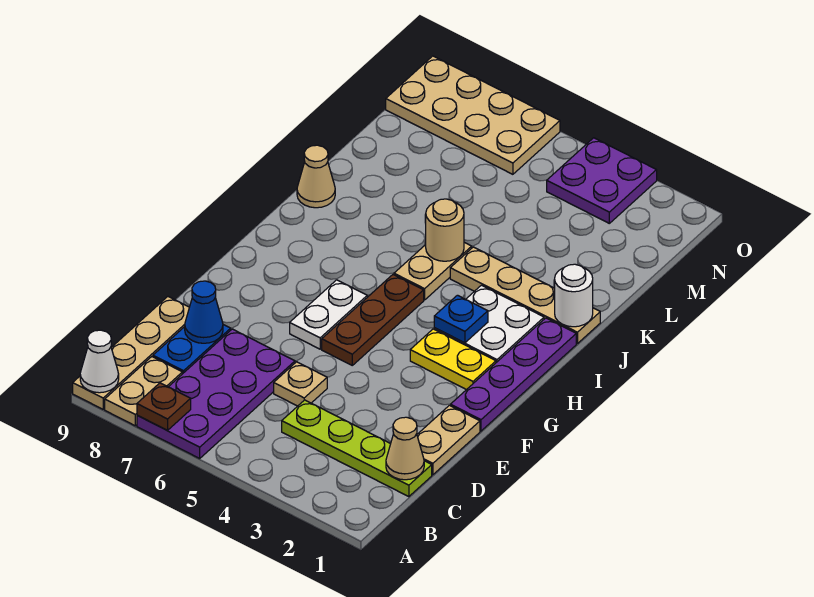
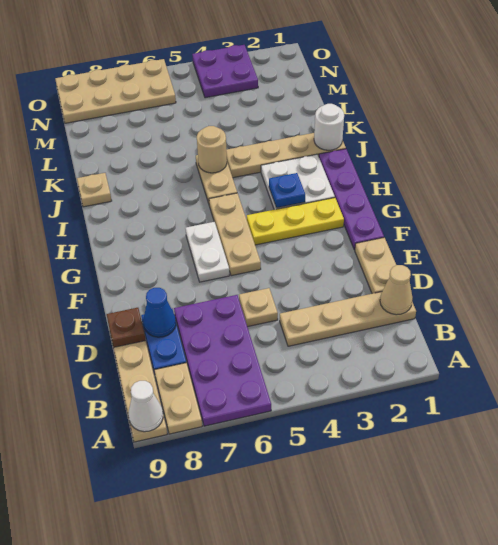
brown plate A7 level 2 -> brown plate D9 level 2
lime plate C1:C4 level 1 -> tan plate C1:C4 level 1
brown plate F5:H5 level 1 -> tan plate F5:H5 level 1
yellow plate G2:G3 level 1 -> yellow plate G2:G4 level 1
tan cone J9 level 1 -> tan plate J9 level 1

